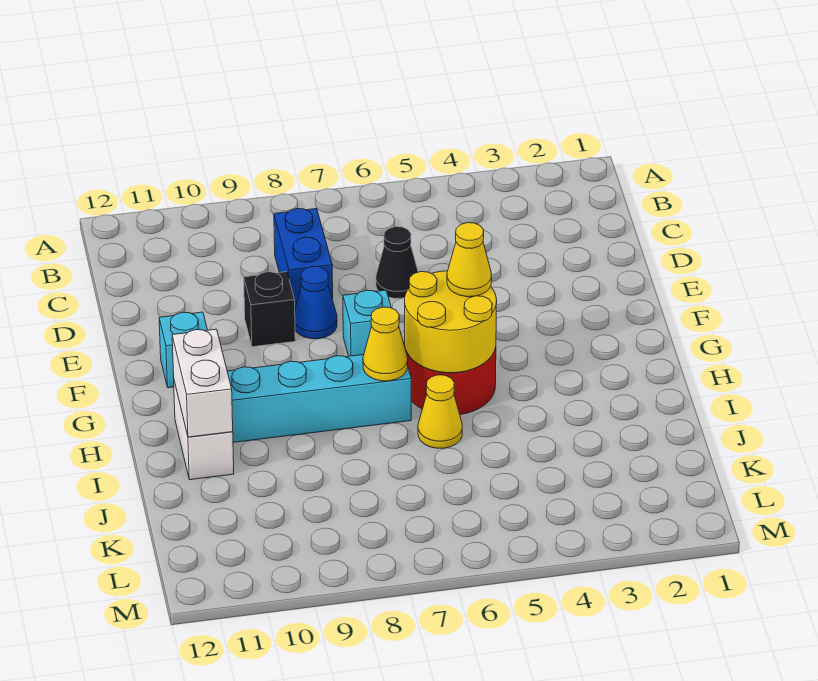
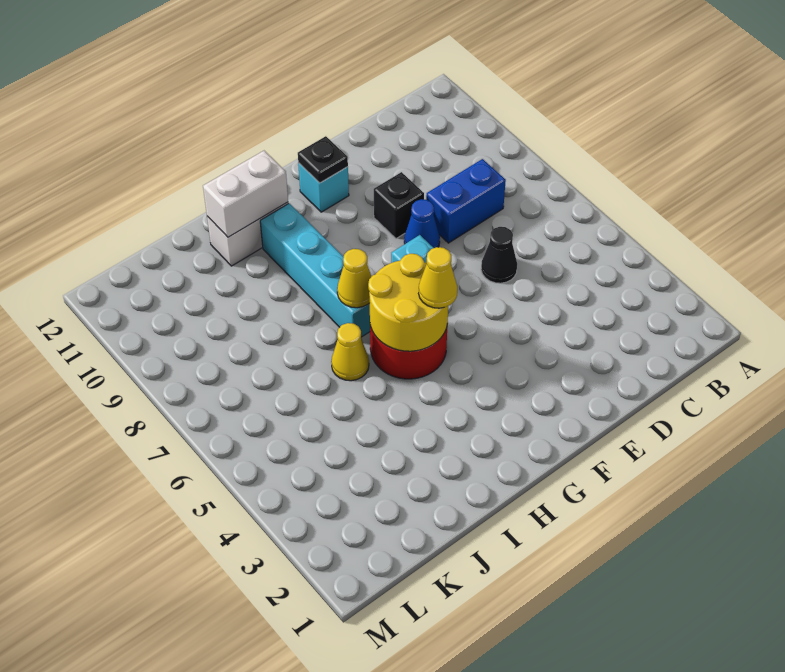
none -> black plate F11 level 2

